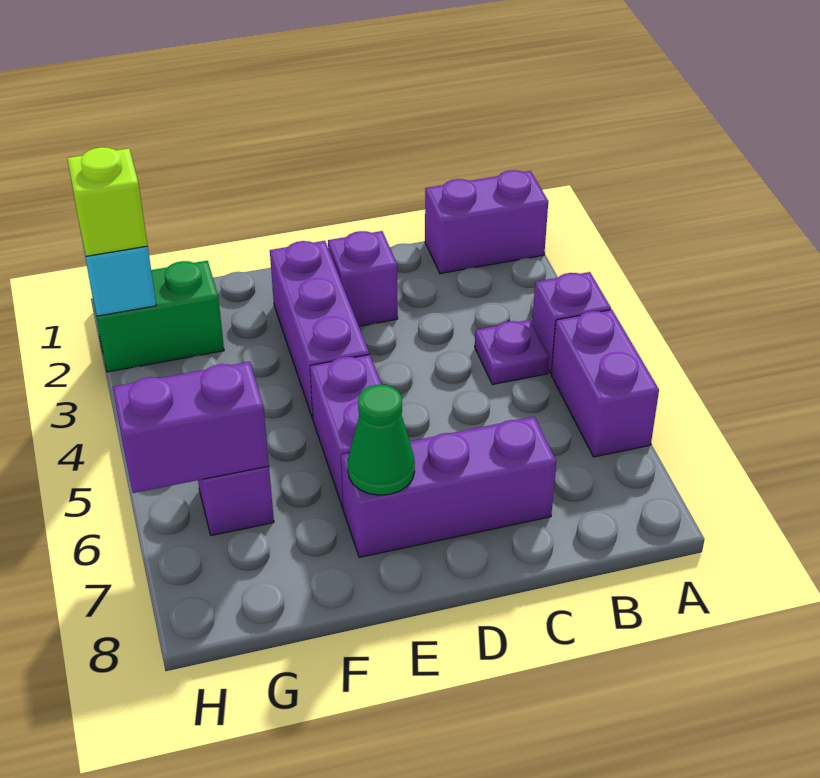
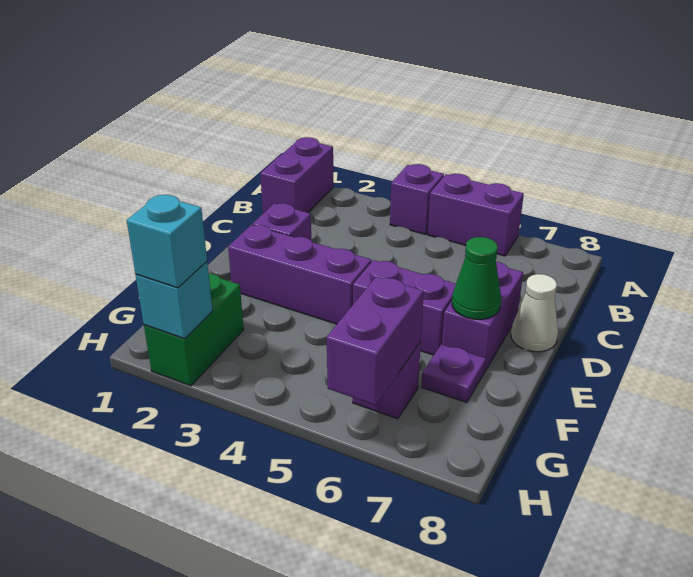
purple plate B4 level 1 -> purple plate F7 level 1
purple brick C7:E7 level 1 -> purple brick D7:E7 level 1
none -> white cone D8 level 1
lime brick H2 level 3 -> cyan brick H2 level 3

